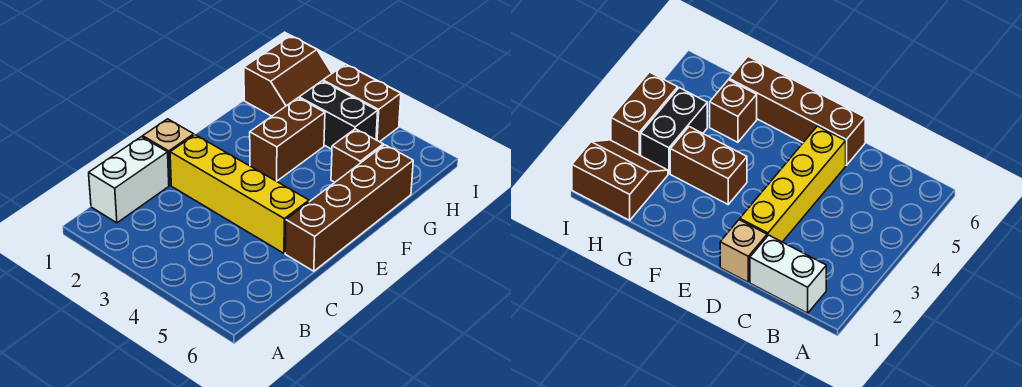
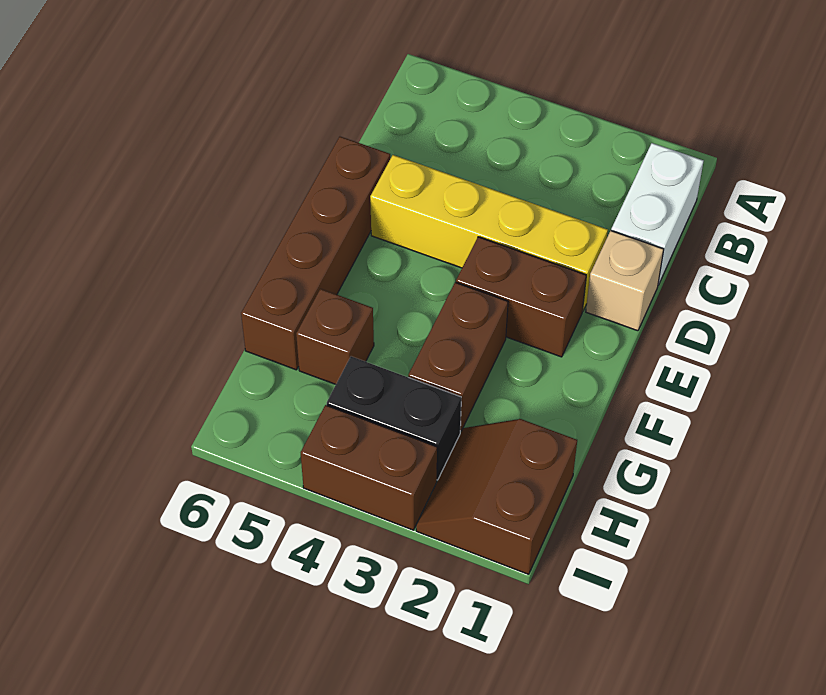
none -> brown brick E2:E3 level 1

